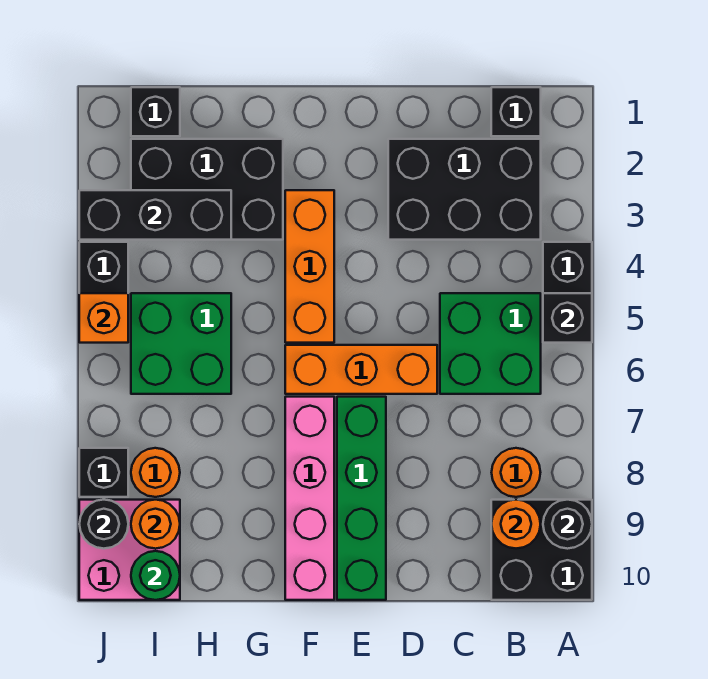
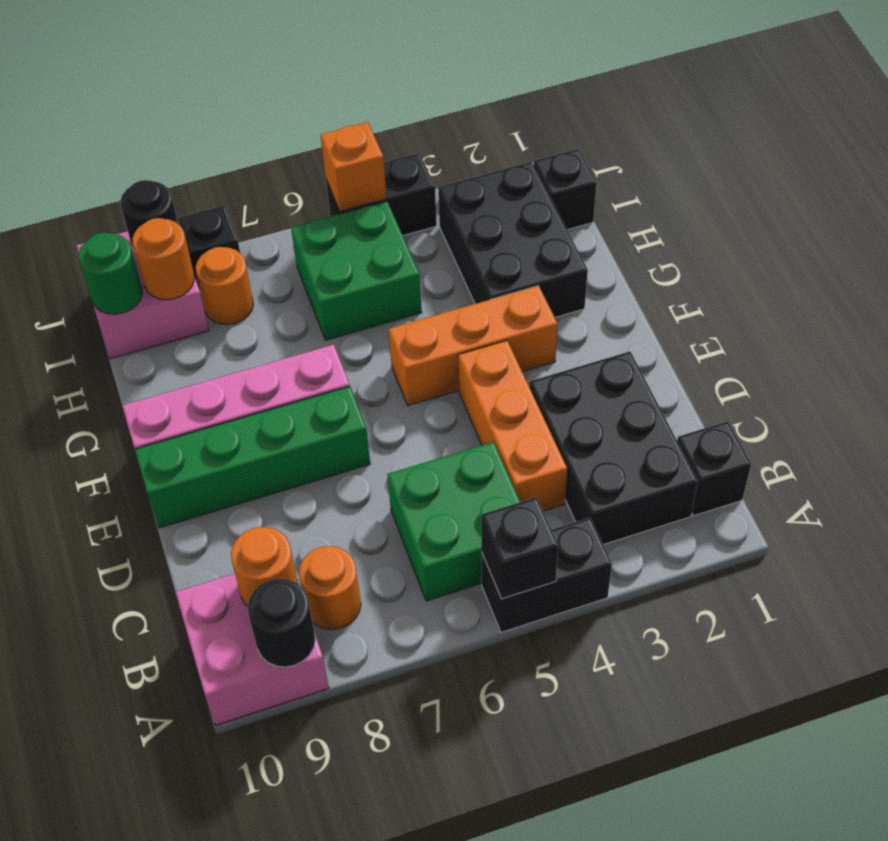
black brick A9:B10 level 1 -> pink brick A9:B10 level 1
orange brick D6:F6 level 1 -> orange brick C4:E4 level 1
black brick H3:J3 level 2 -> none

